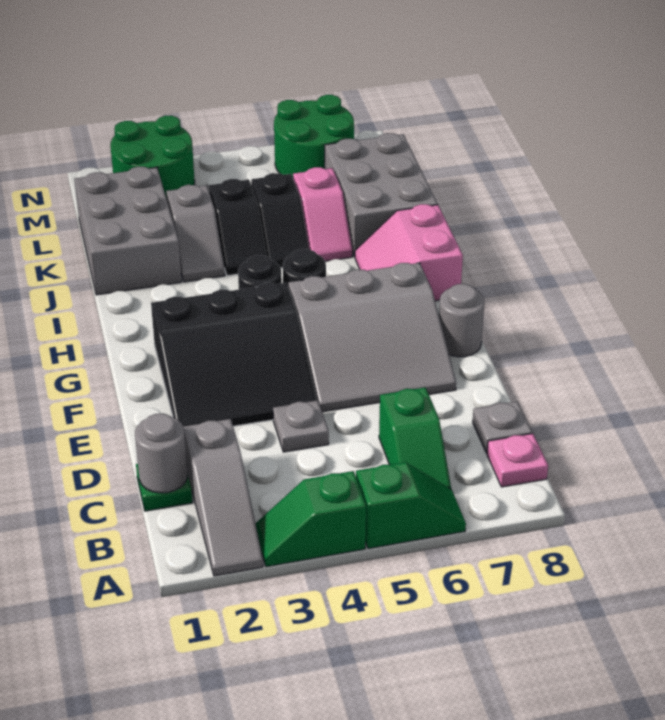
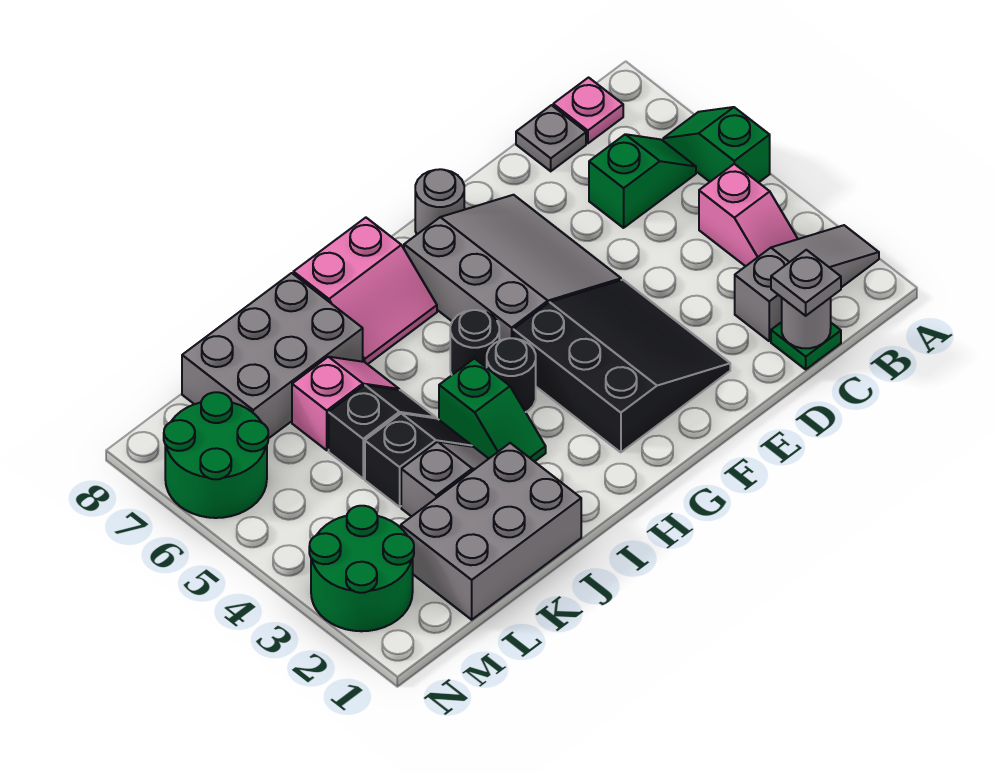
green slope A3:A4 level 1 top 4 -> green slope I3:I4 level 1 top 4
none -> pink slope B3:B4 level 1 top 4
grey plate D4 level 1 -> grey plate C1 level 3

